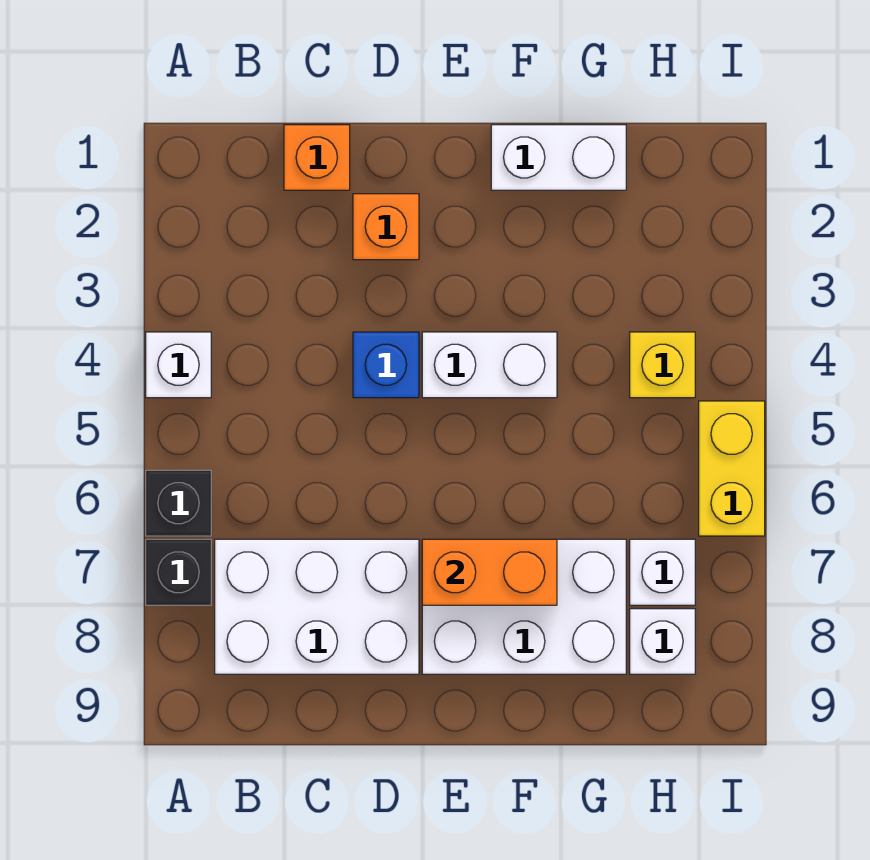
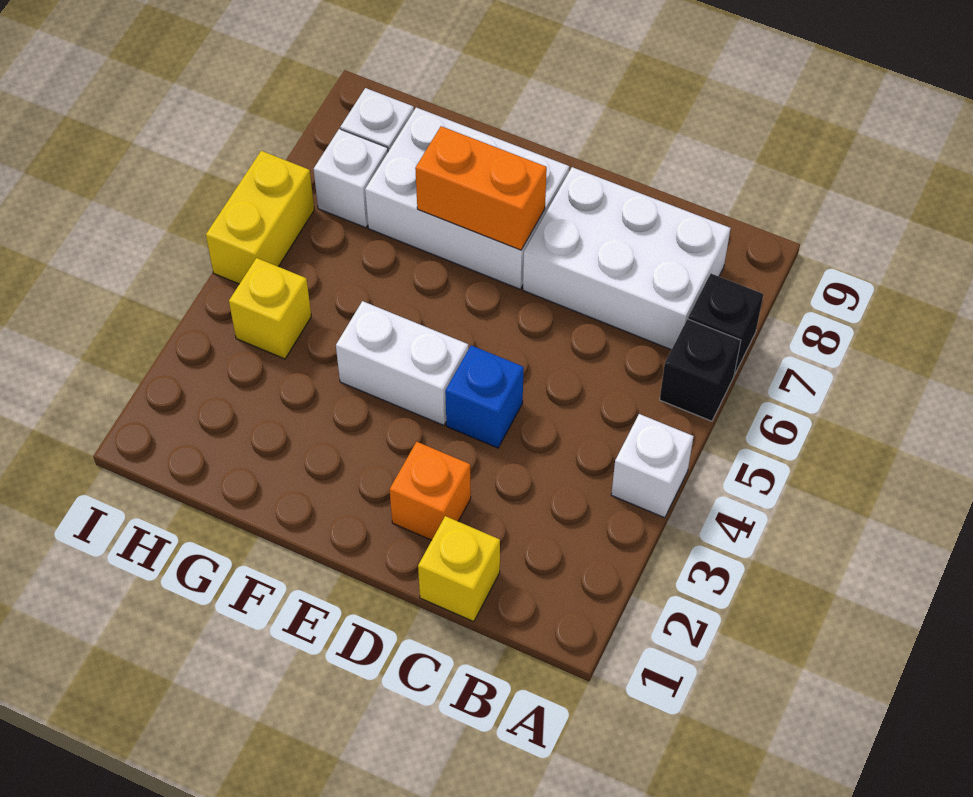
orange brick C1 level 1 -> yellow brick C1 level 1
white brick F1:G1 level 1 -> none

